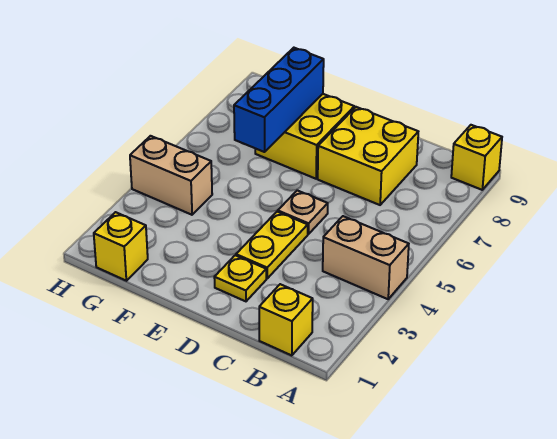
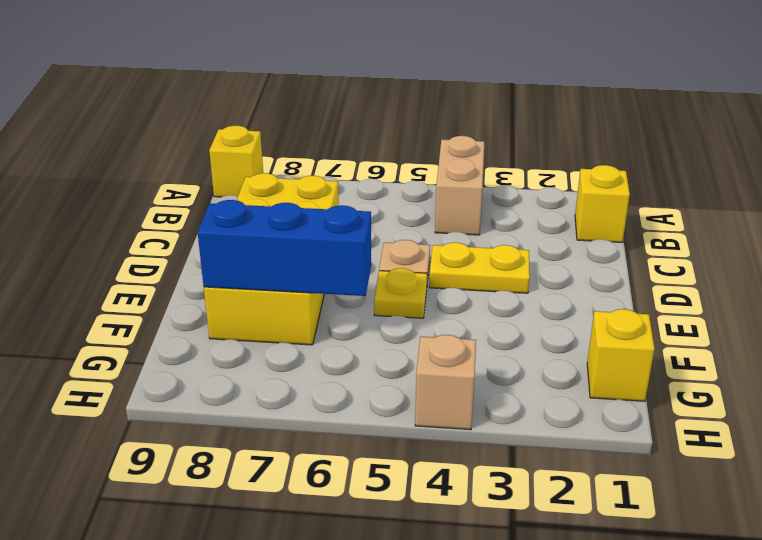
yellow plate D2 level 1 -> yellow plate E5 level 1
tan brick G4:H4 level 1 -> tan brick H4 level 1

